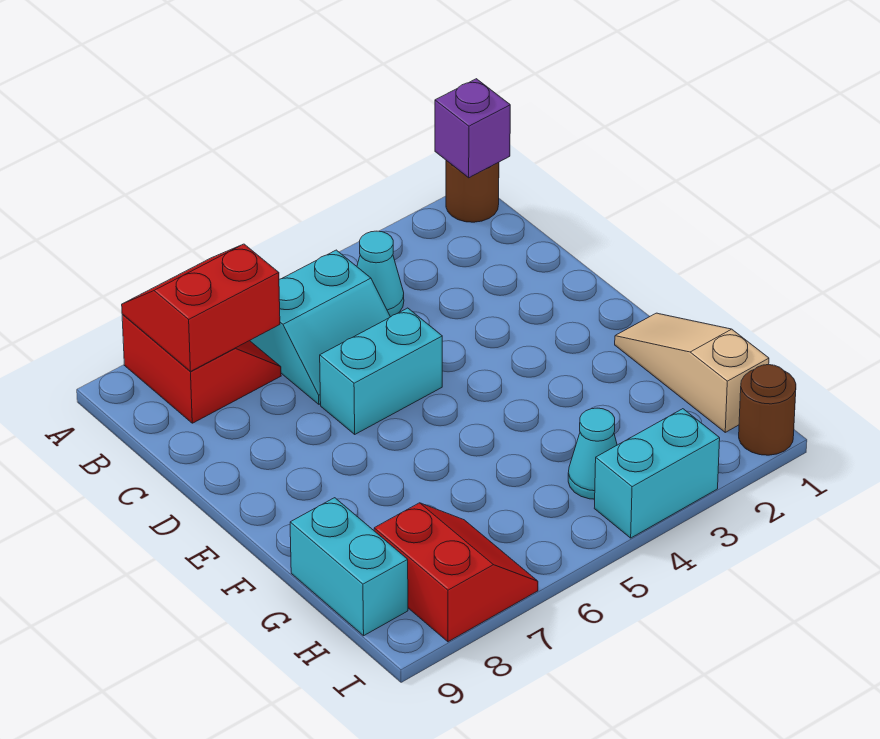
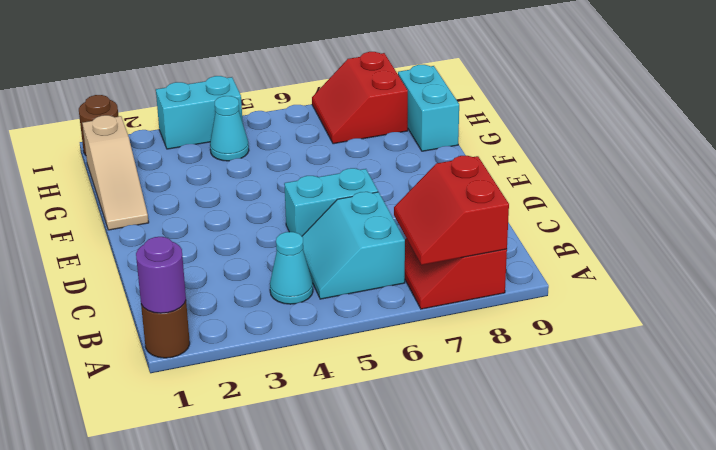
purple brick A1 level 2 -> purple round brick A1 level 2
red slope A7:B8 level 2 top B -> red slope A7:B8 level 2 top 8
cyan slope B5:C6 level 1 top B -> cyan slope B5:C6 level 1 top 6

